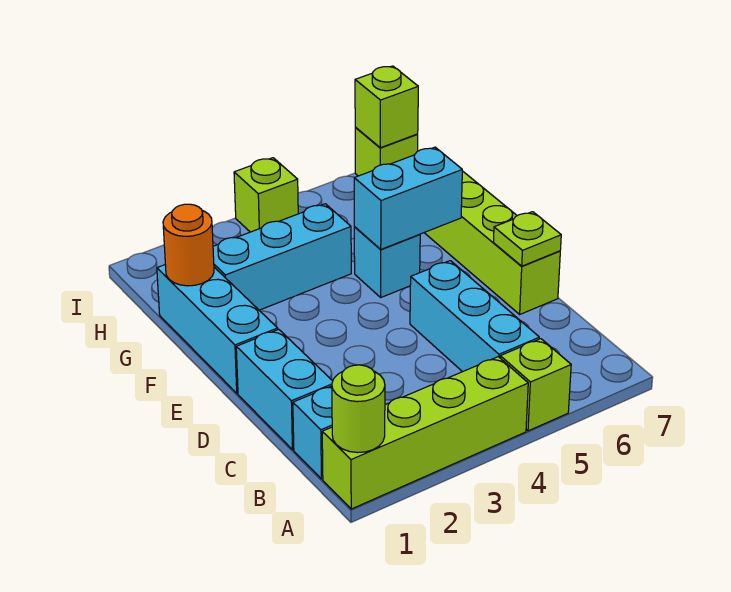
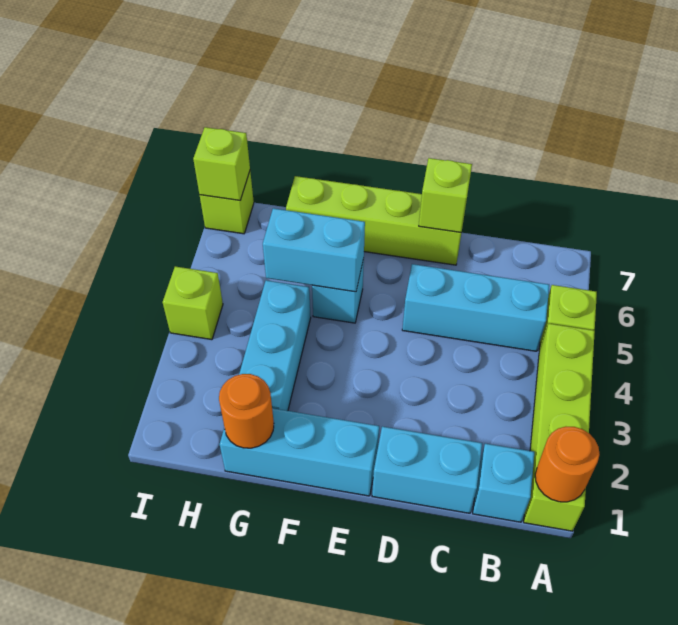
lime round brick A1 level 2 -> orange round brick A1 level 2
lime plate D7 level 2 -> lime brick D7 level 2
cyan brick F5:F6 level 2 -> cyan brick F5:G5 level 2

